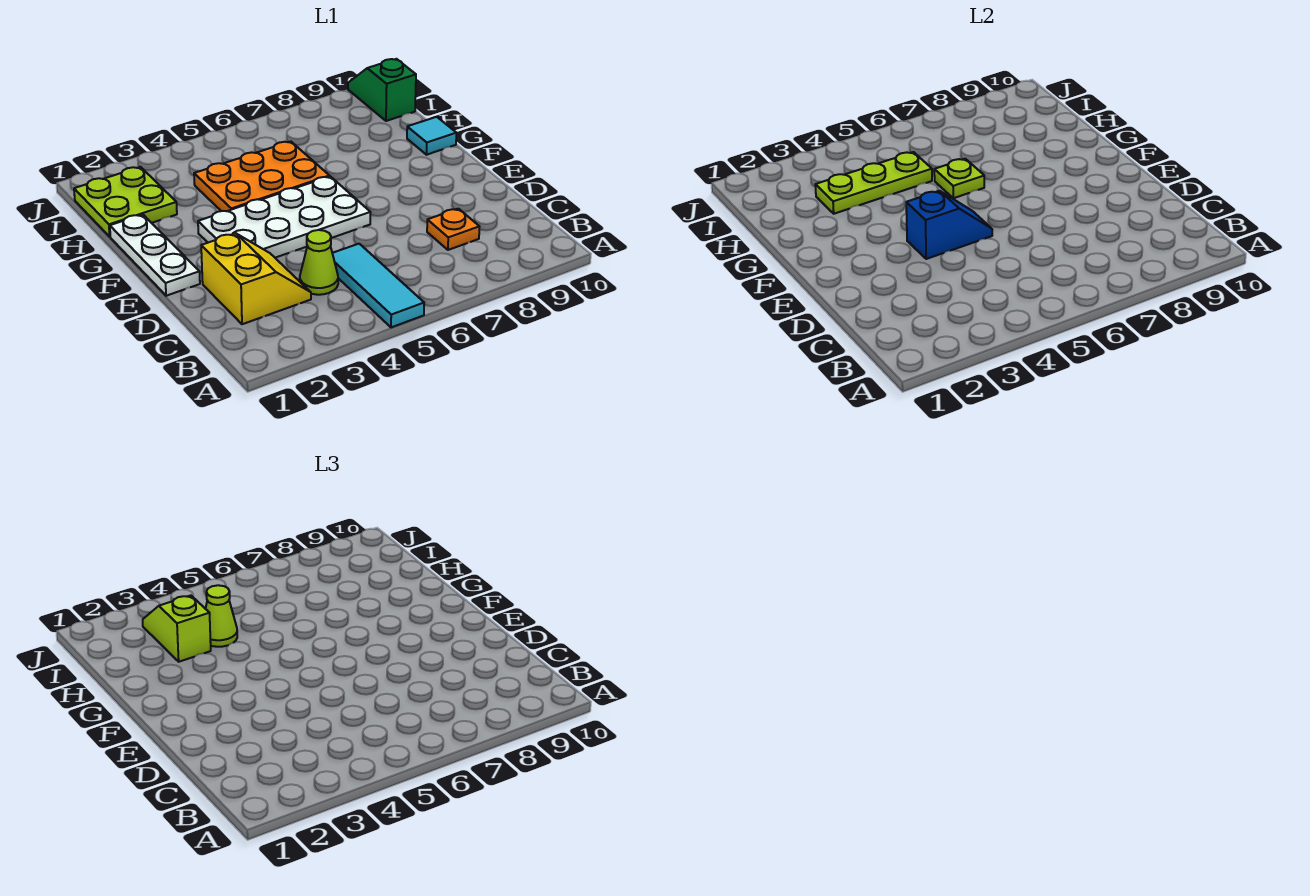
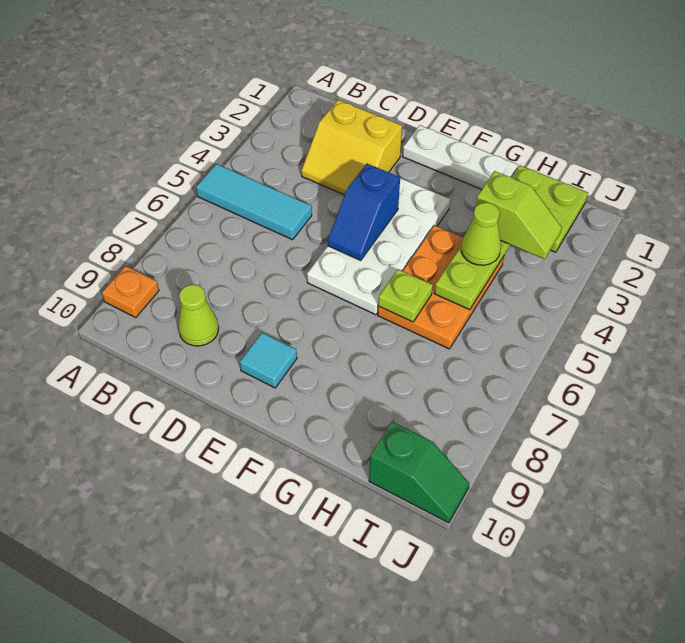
lime cone C4 level 1 -> lime cone C9 level 1
orange plate C8 level 1 -> orange plate A9 level 1
cyan tile G10 level 1 -> cyan tile E9 level 1

